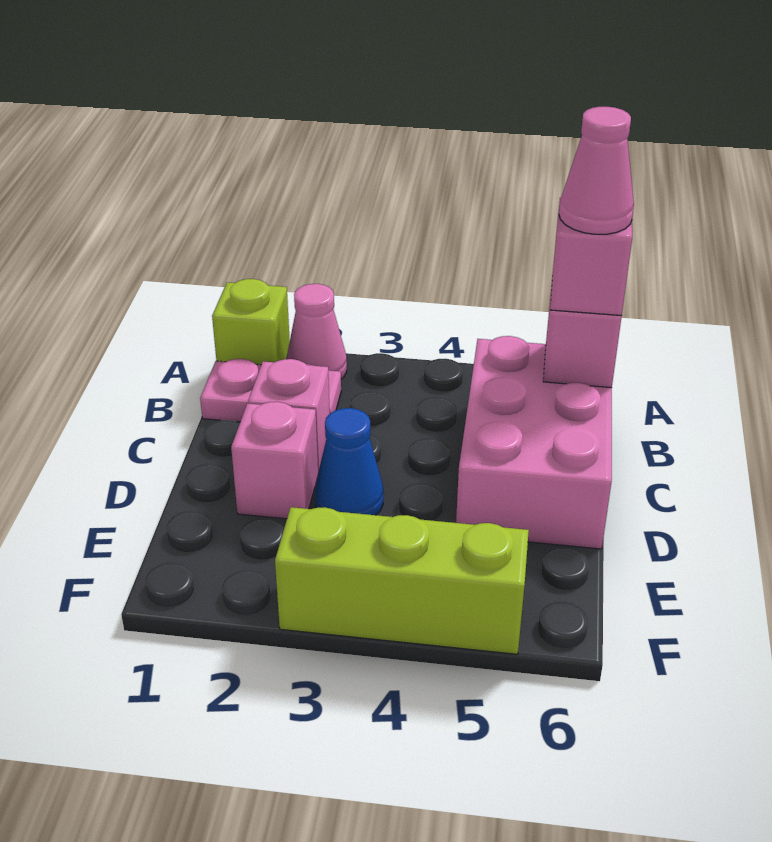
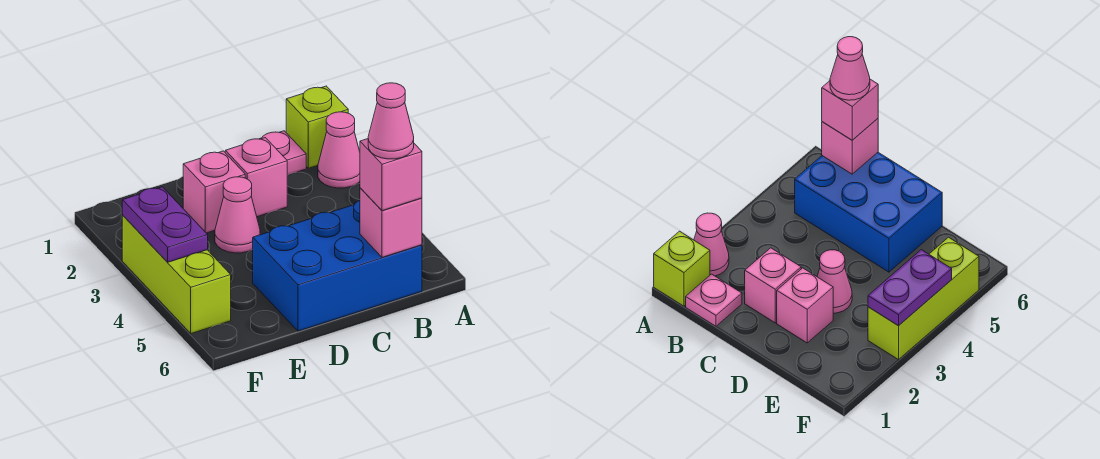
pink plate B1:B2 level 1 -> pink plate B1 level 1
pink brick B5:D6 level 1 -> blue brick B5:D6 level 1
blue cone D3 level 1 -> pink cone D3 level 1
none -> purple plate F3:F4 level 2

